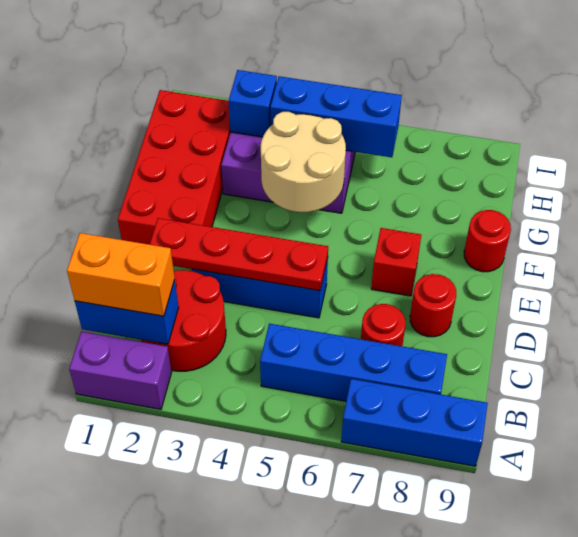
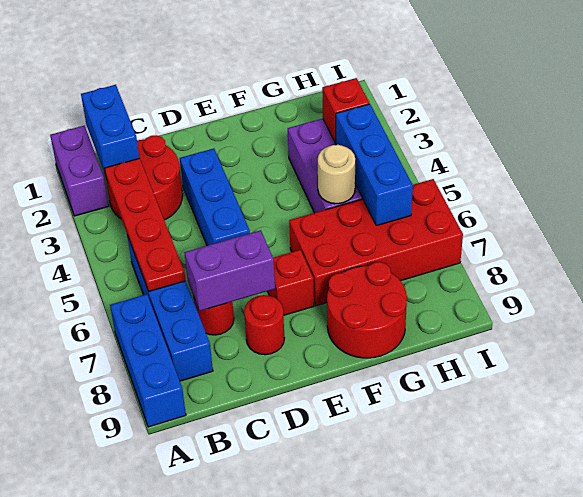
orange brick B1:B2 level 3 -> none
none -> purple brick C7:D7 level 2
red plate D2:D5 level 2 -> red plate B3:B6 level 2
red brick E1:H2 level 1 -> red brick F6:I7 level 1
tan round brick F4:G5 level 2 -> tan round brick G5 level 2
red round brick F9 level 1 -> red round brick F8:G9 level 1
blue brick H3 level 2 -> red brick H3 level 2

